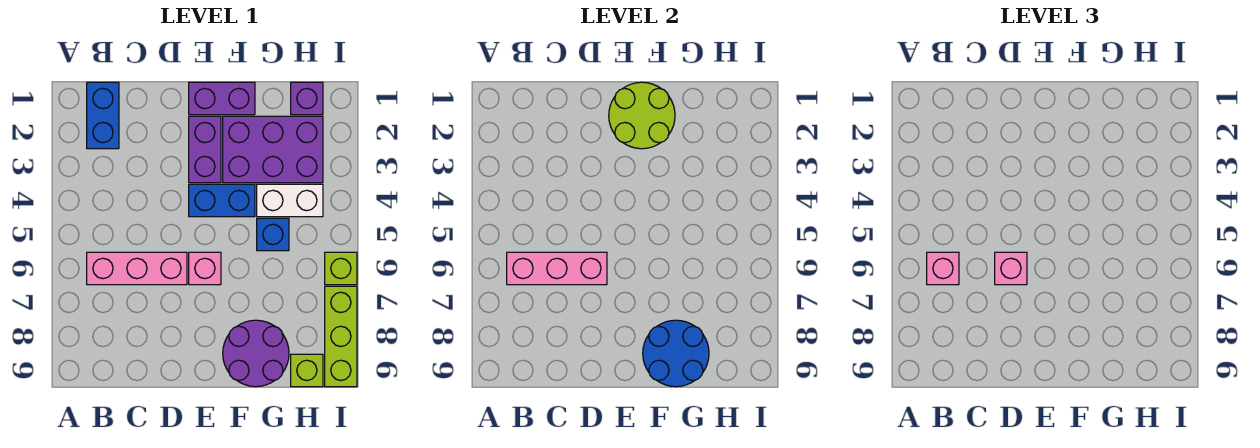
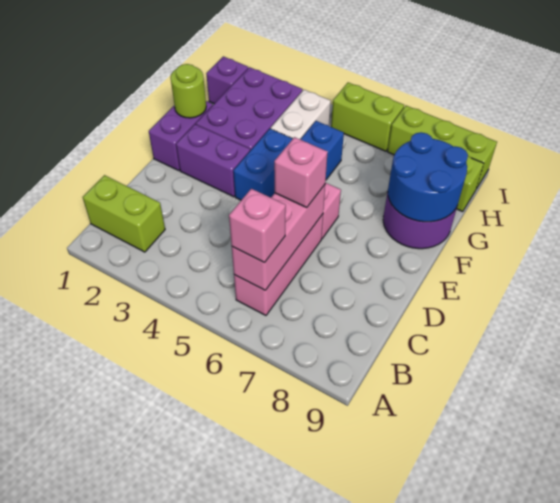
blue brick B1:B2 level 1 -> lime brick B1:B2 level 1
lime round brick E1:F2 level 2 -> lime round brick F1 level 2
lime brick I6 level 1 -> lime brick I5:I6 level 1

